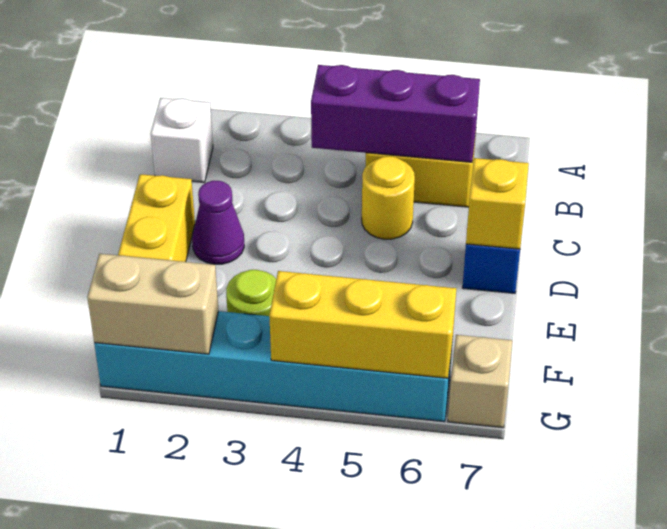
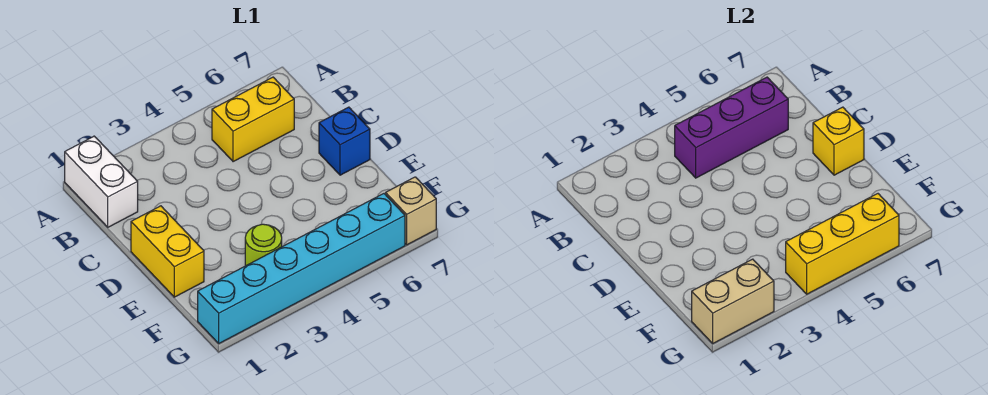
white brick B1 level 1 -> white brick A1:B1 level 1
yellow round brick C5 level 1 -> none
purple cone D2 level 1 -> none

